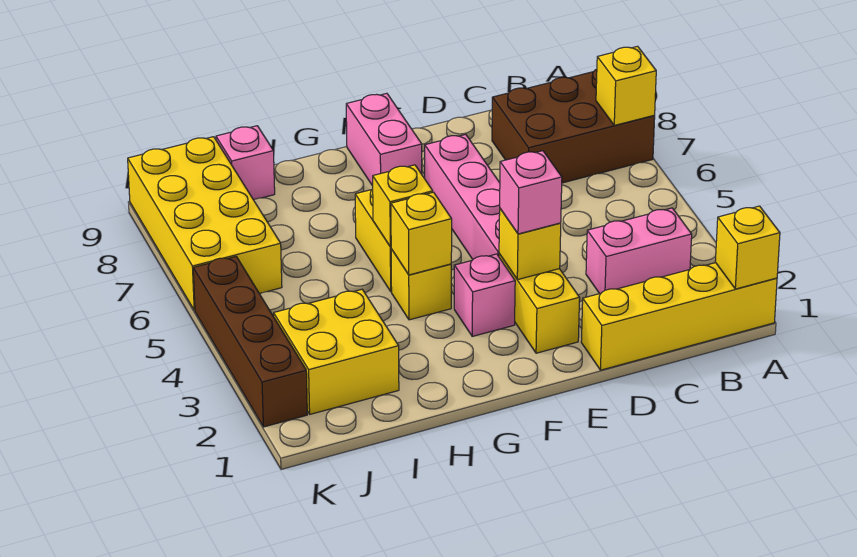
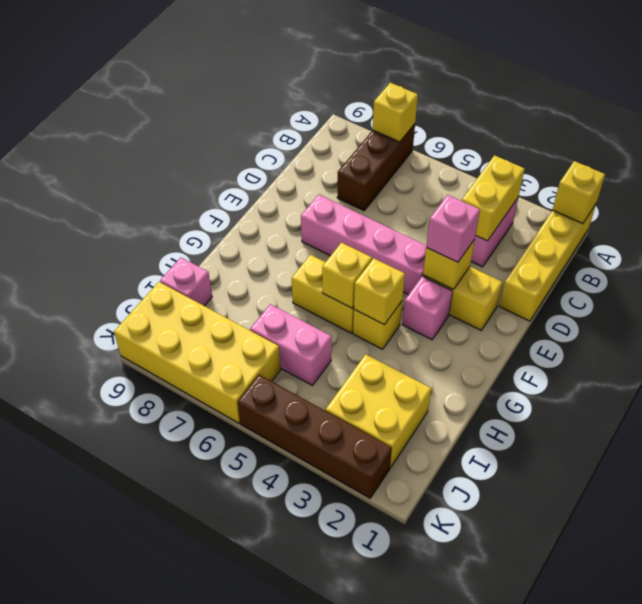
brown brick A7:C8 level 1 -> brown brick A7:C7 level 1
none -> yellow brick B3:C3 level 2
pink brick F8:F9 level 1 -> pink brick I5:I6 level 1

